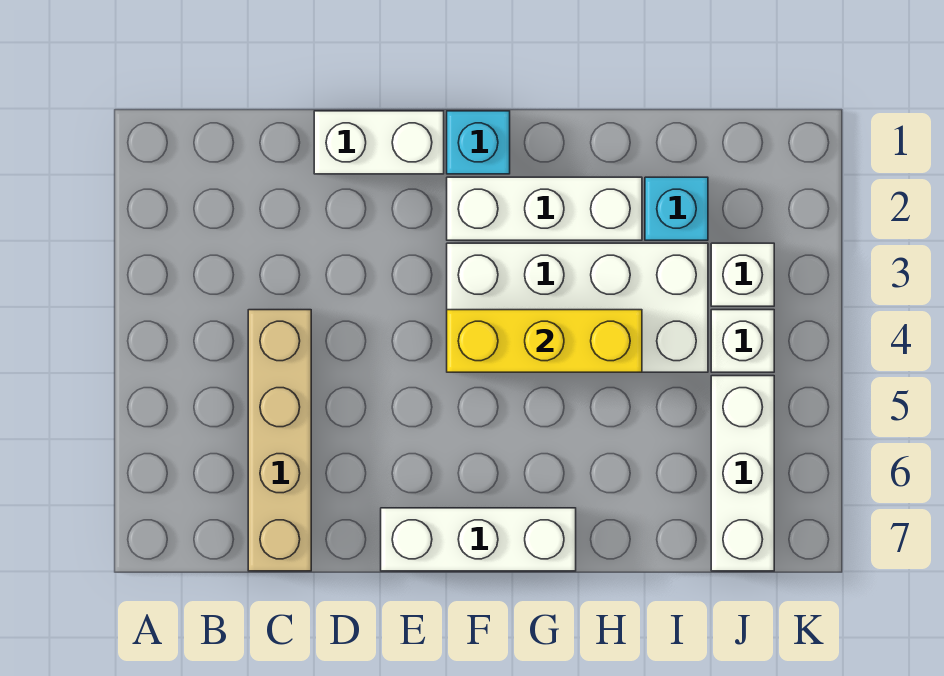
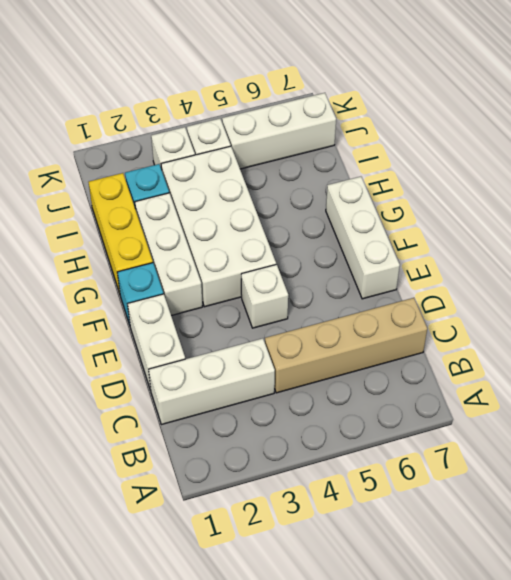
none -> white brick C1:C3 level 1
none -> white brick E4 level 1
yellow brick F4:H4 level 2 -> yellow brick G1:I1 level 1

